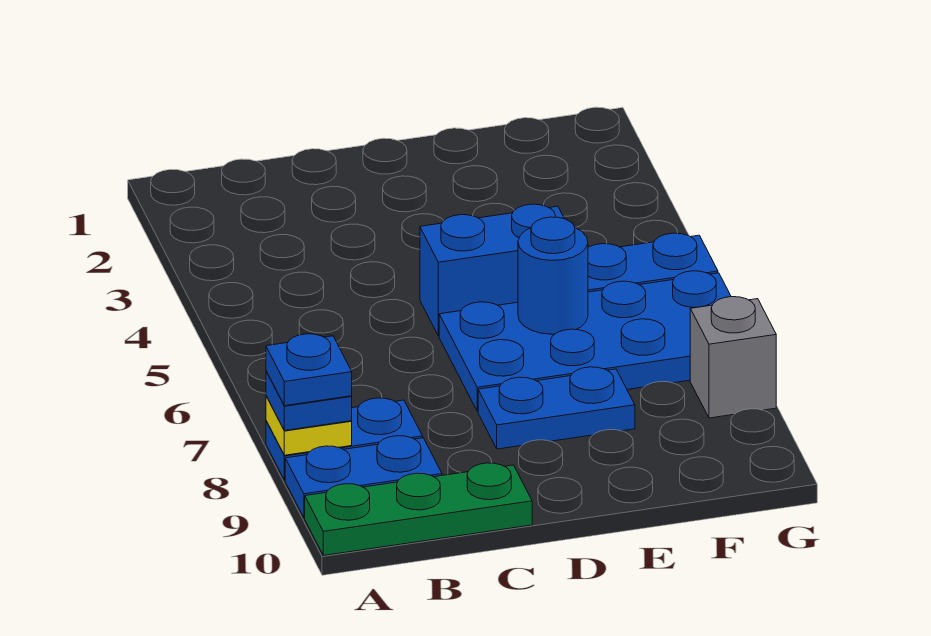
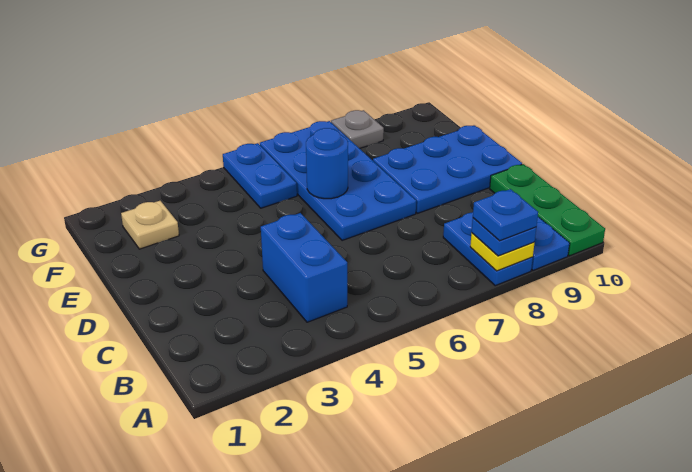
blue brick D5:E5 level 1 -> blue brick B4:C4 level 1
blue plate D8:E8 level 1 -> blue plate D8:E10 level 1
none -> tan plate F2 level 1
grey brick G8 level 1 -> grey plate G8 level 1

